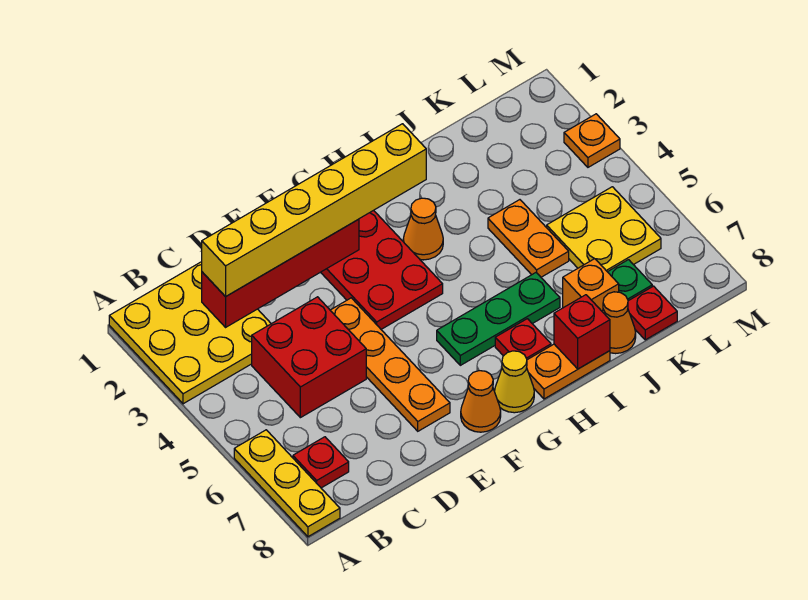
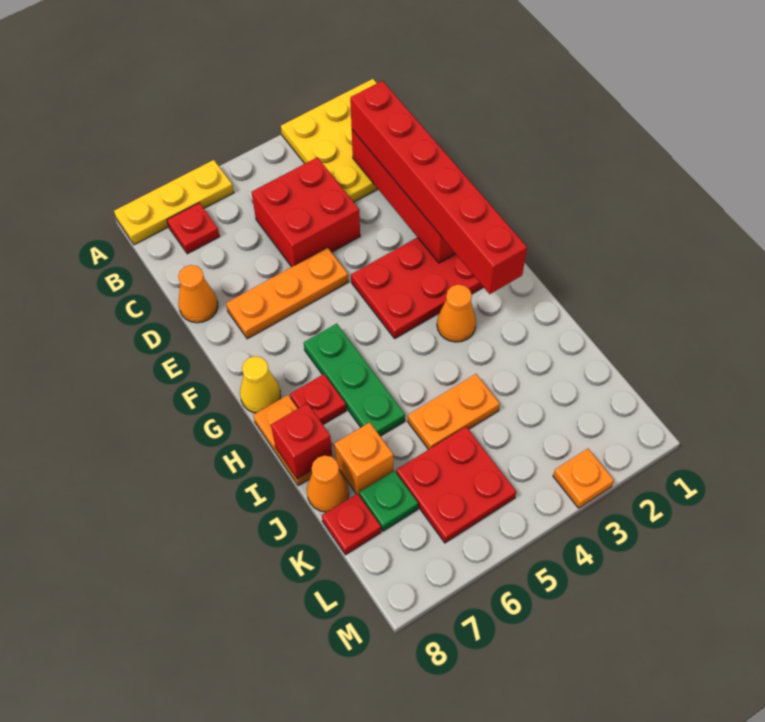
yellow brick C2:H2 level 3 -> red brick C2:H2 level 3
orange plate E4:E7 level 1 -> orange plate E5:E7 level 1
orange cone F8 level 1 -> orange cone D8 level 1
yellow plate K5:L6 level 1 -> red plate K5:L6 level 1

